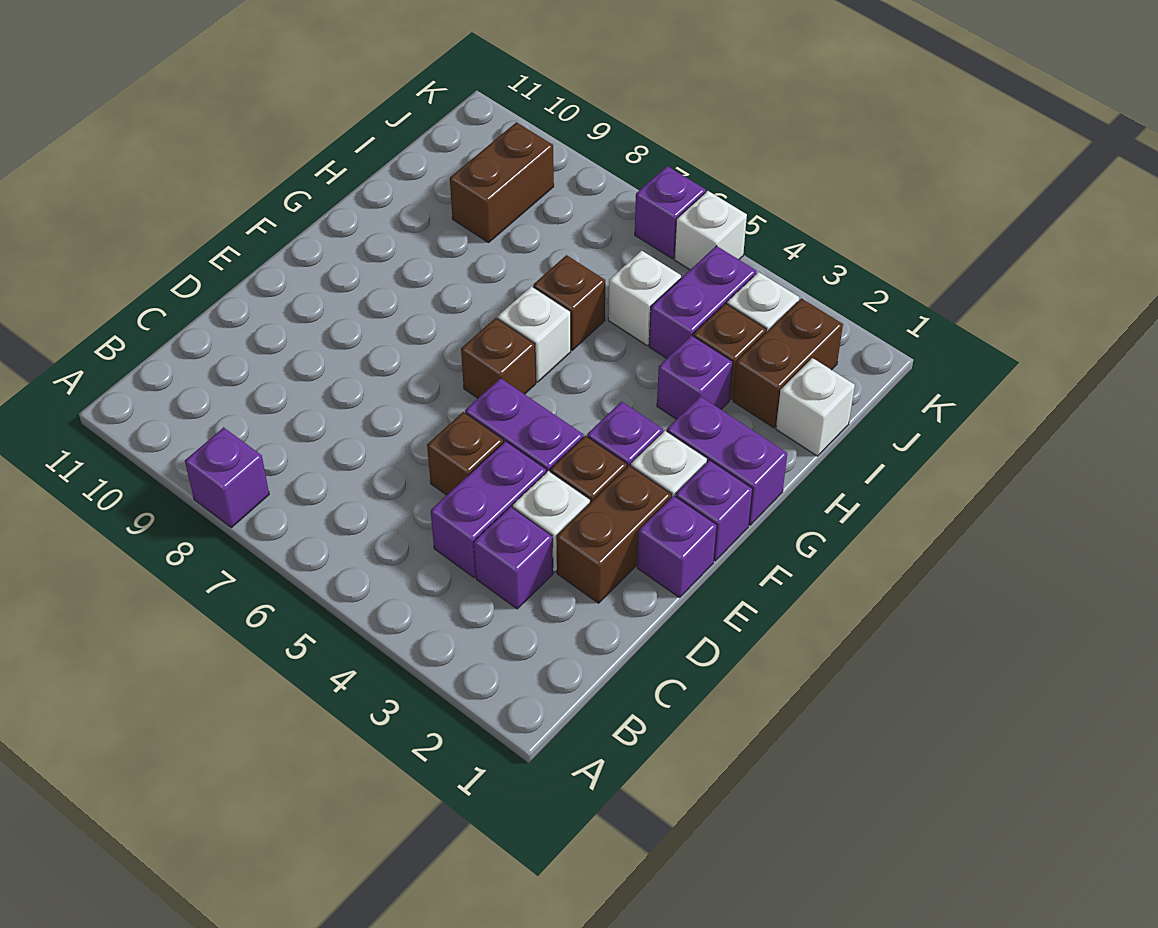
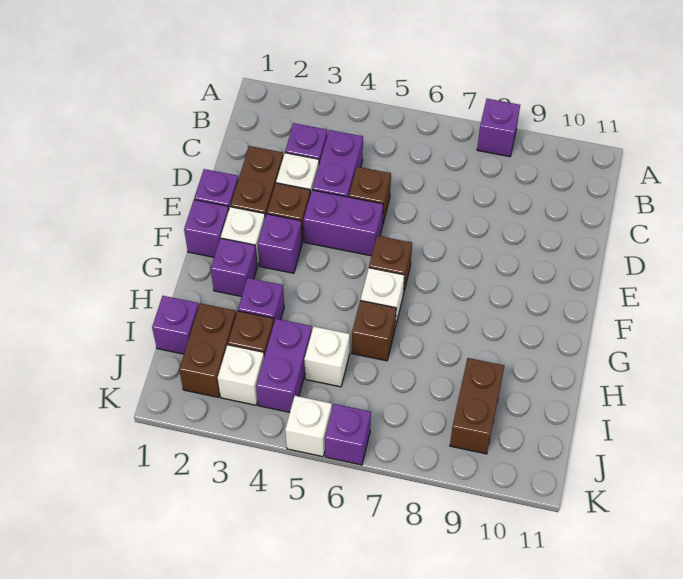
purple brick G1:G2 level 1 -> purple brick G2 level 1
white brick I1 level 1 -> purple brick I1 level 1

